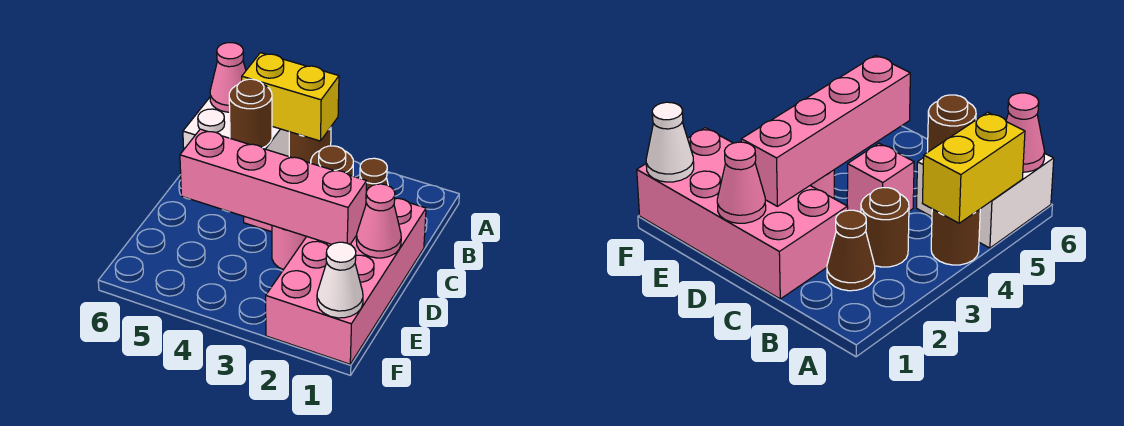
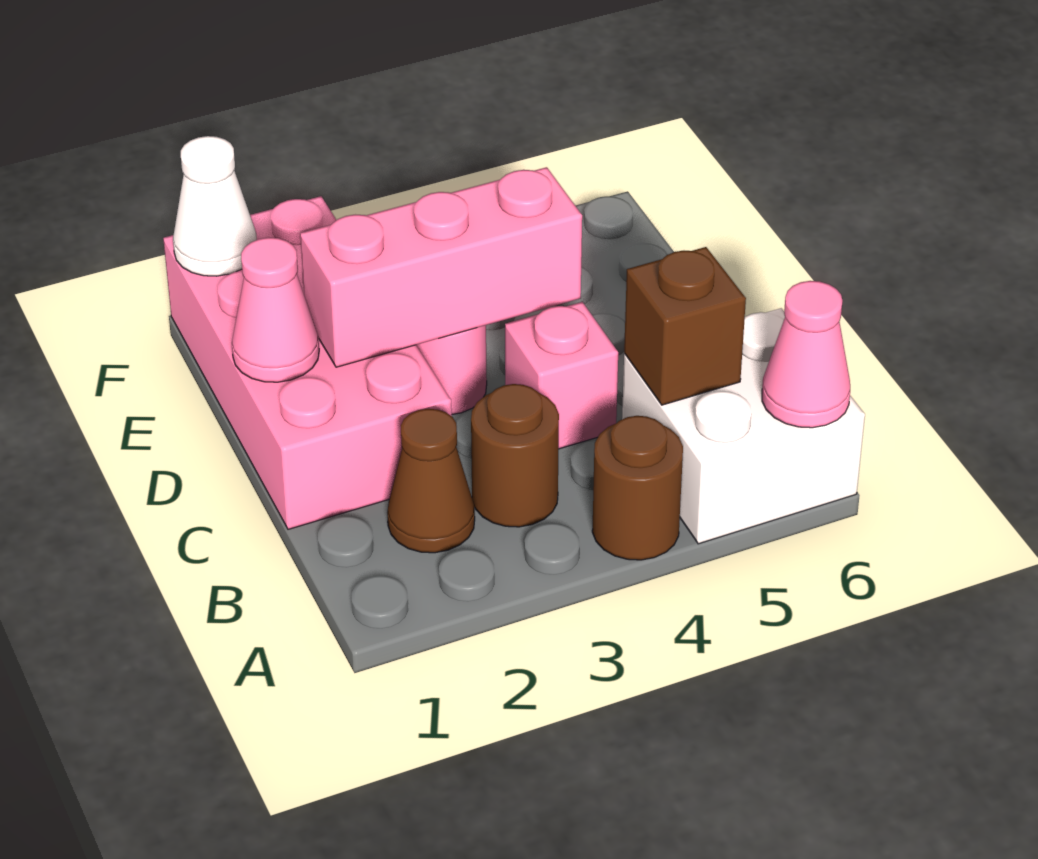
yellow brick A4:A5 level 2 -> none
brown round brick B5 level 2 -> brown brick B5 level 2
pink brick D2:D5 level 2 -> pink brick D2:D4 level 2

